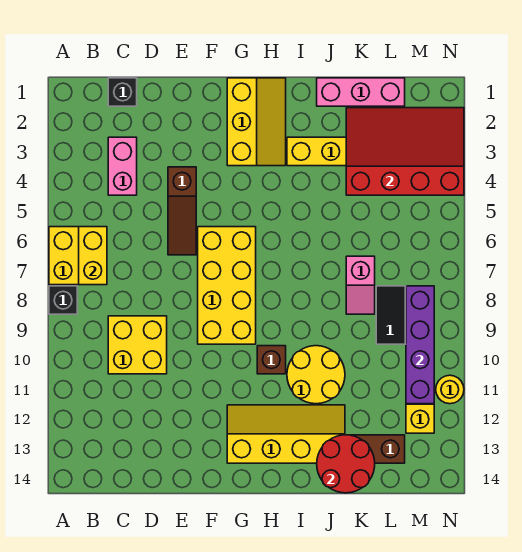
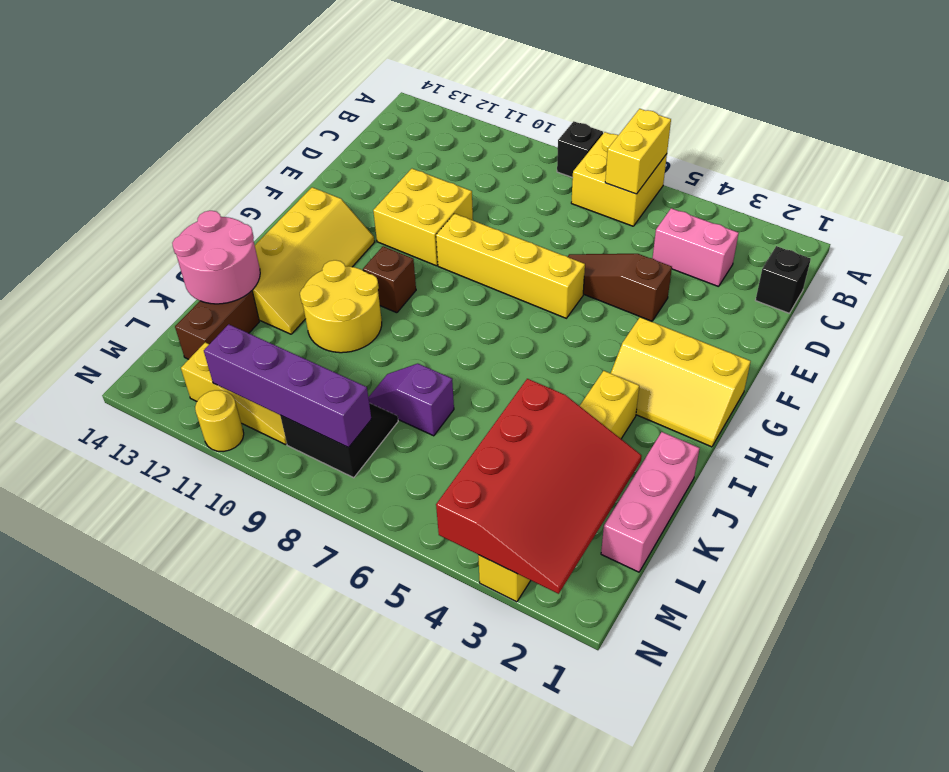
yellow brick B6:B7 level 2 -> yellow brick A6:B6 level 2
yellow brick C9:D10 level 1 -> yellow brick E10:F11 level 1
yellow brick F6:G9 level 1 -> yellow brick F6:F9 level 1
red round brick J13:K14 level 2 -> pink round brick J13:K14 level 2
pink slope K7:K8 level 1 top 7 -> purple slope K7:K8 level 1 top 7

